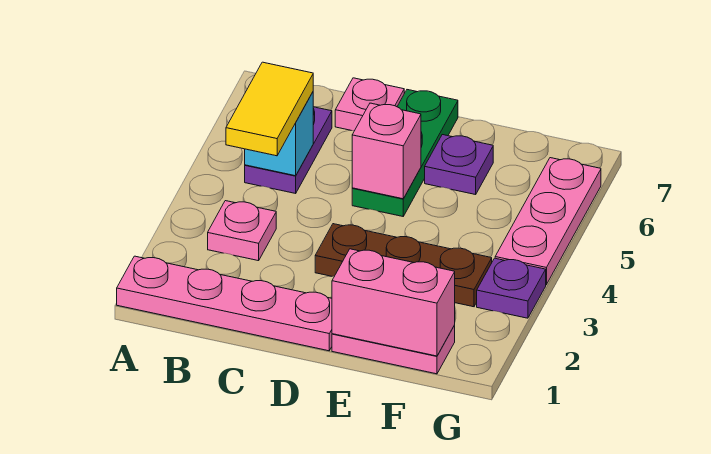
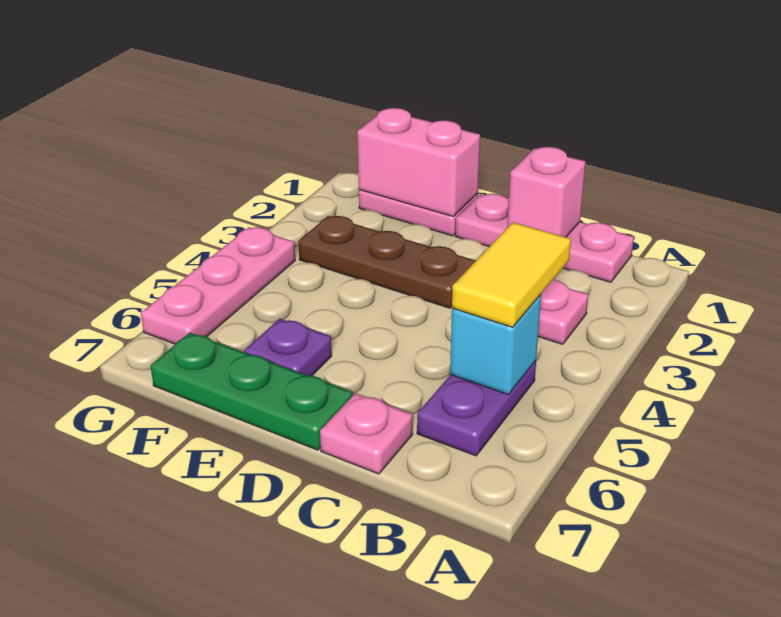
pink plate A1:D1 level 1 -> pink plate B1:D1 level 1
green plate D5:D7 level 1 -> green plate D7:F7 level 1
pink brick D5 level 2 -> pink brick C1 level 2
purple plate G3 level 1 -> none

